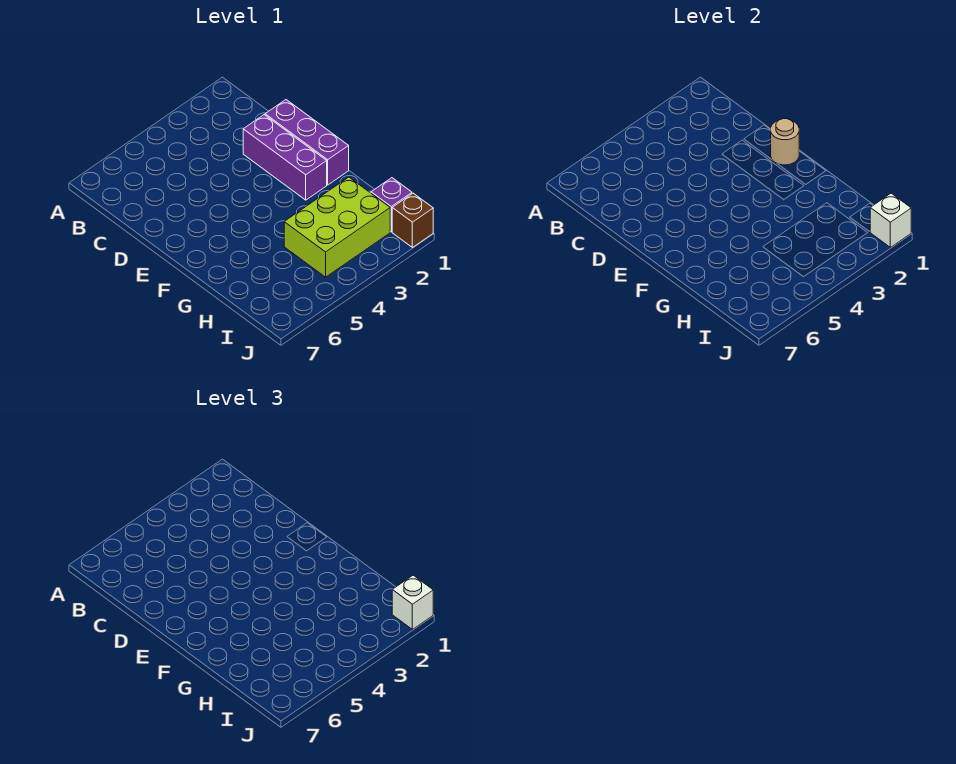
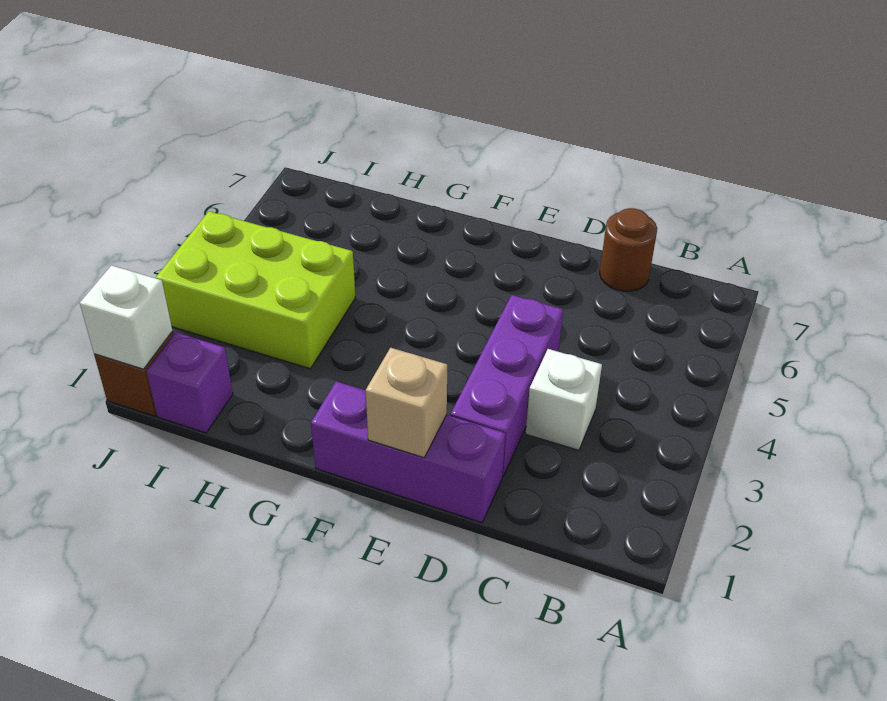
none -> brown round brick C7 level 1
purple brick D2:F2 level 1 -> purple brick D2:D4 level 1
tan round brick E1 level 2 -> tan brick E1 level 2
lime brick H2:I4 level 1 -> lime brick H3:J4 level 1
white brick J1 level 3 -> white brick C3 level 1

